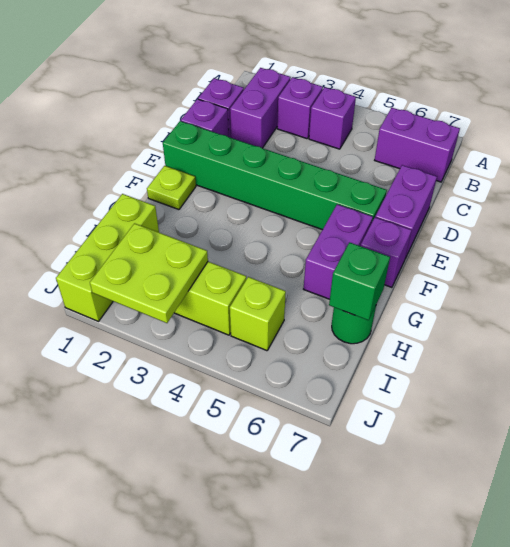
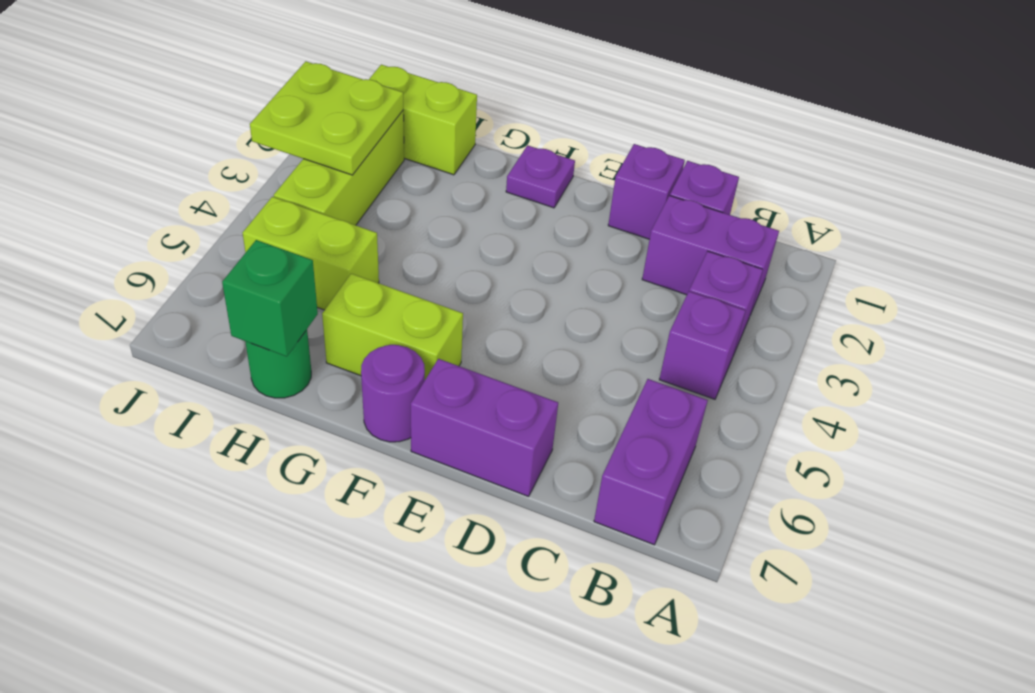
green brick E1:E6 level 1 -> none
lime plate F1 level 1 -> purple plate F1 level 1
purple brick F6:G6 level 1 -> lime brick F6:G6 level 1
purple brick F7 level 1 -> purple round brick F7 level 1
lime brick H1:J1 level 1 -> lime brick H1:I1 level 1
lime brick I5 level 1 -> lime brick H5:I5 level 1

